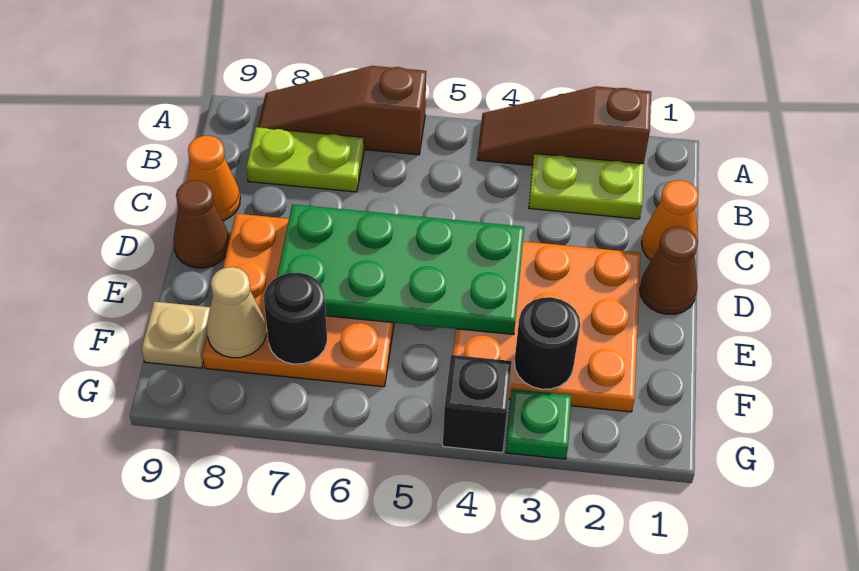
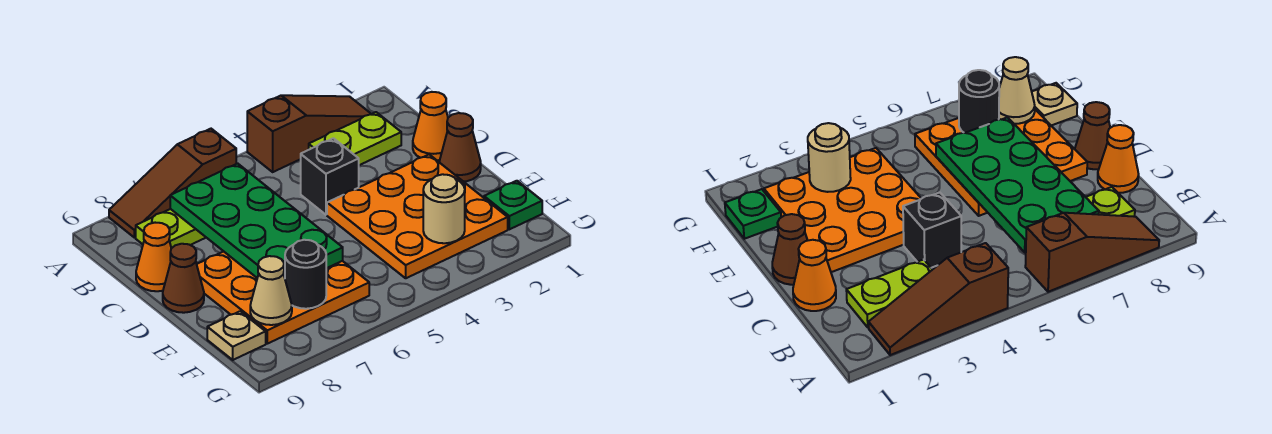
brown slope A2:A4 level 1 top 2 -> brown slope A2:A4 level 1 top 4
green plate D4:E7 level 2 -> green plate B6:E7 level 2
black round brick F3 level 2 -> tan round brick F3 level 2
green plate G3 level 1 -> green plate F1 level 1
black brick G4 level 1 -> black brick C4 level 1

